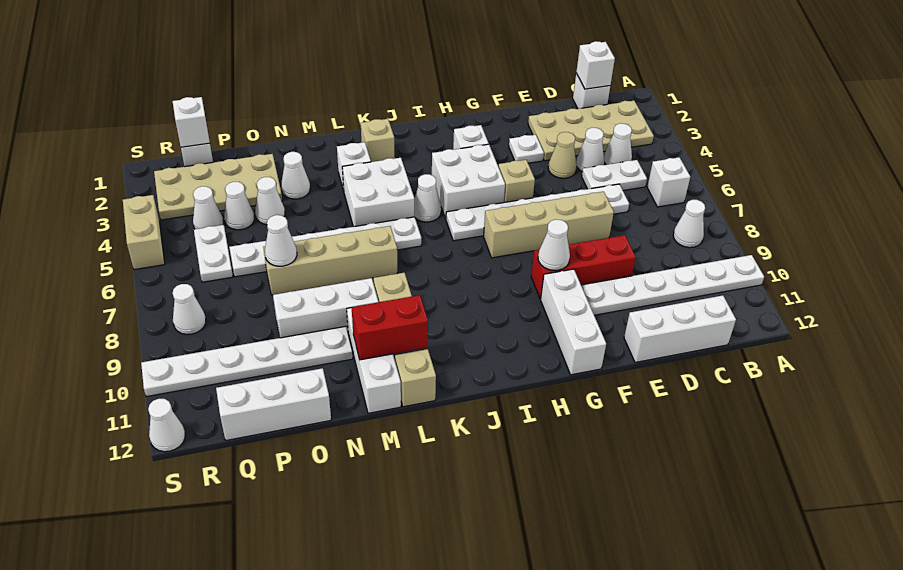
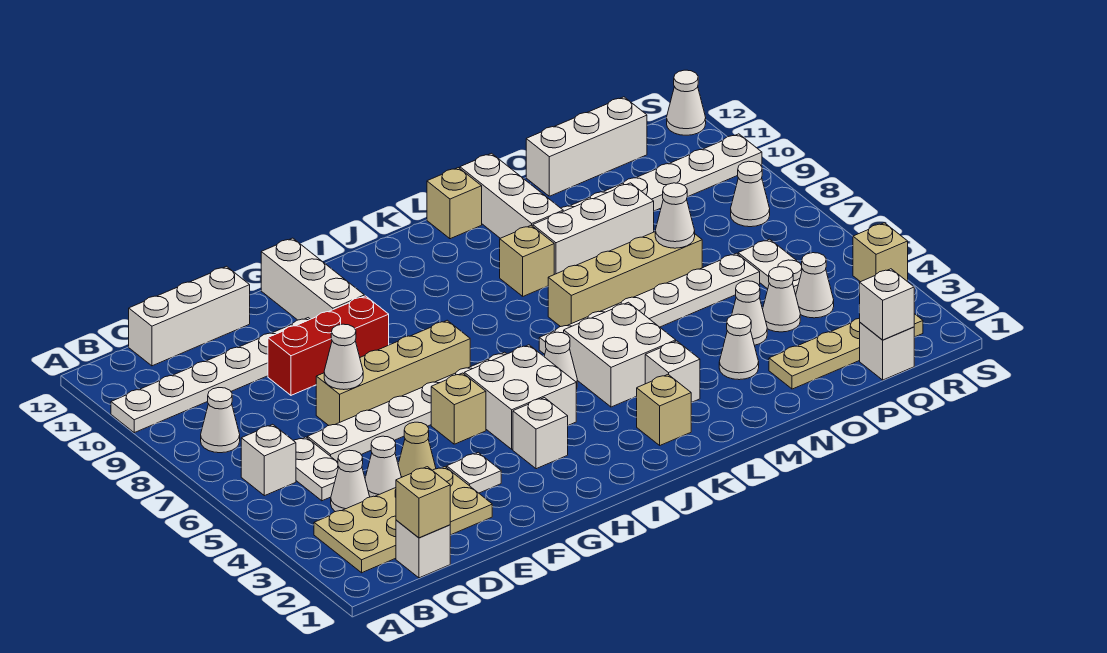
white brick C1 level 2 -> tan brick C1 level 2
white plate C5:D5 level 1 -> white plate C5:C6 level 1
white cone G9 level 2 -> white cone E7 level 2
red brick L11:M11 level 2 -> none
tan plate O2:R3 level 1 -> tan plate O2:R2 level 1
tan brick S4:S5 level 1 -> tan brick S4 level 1

